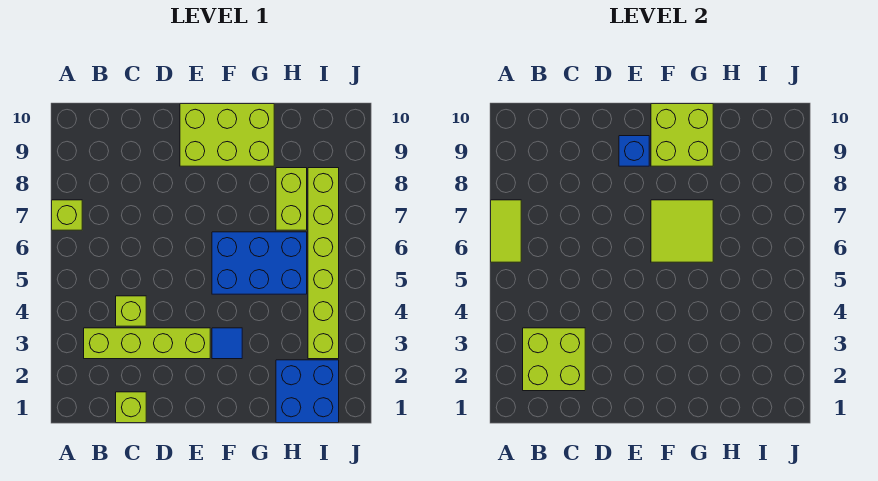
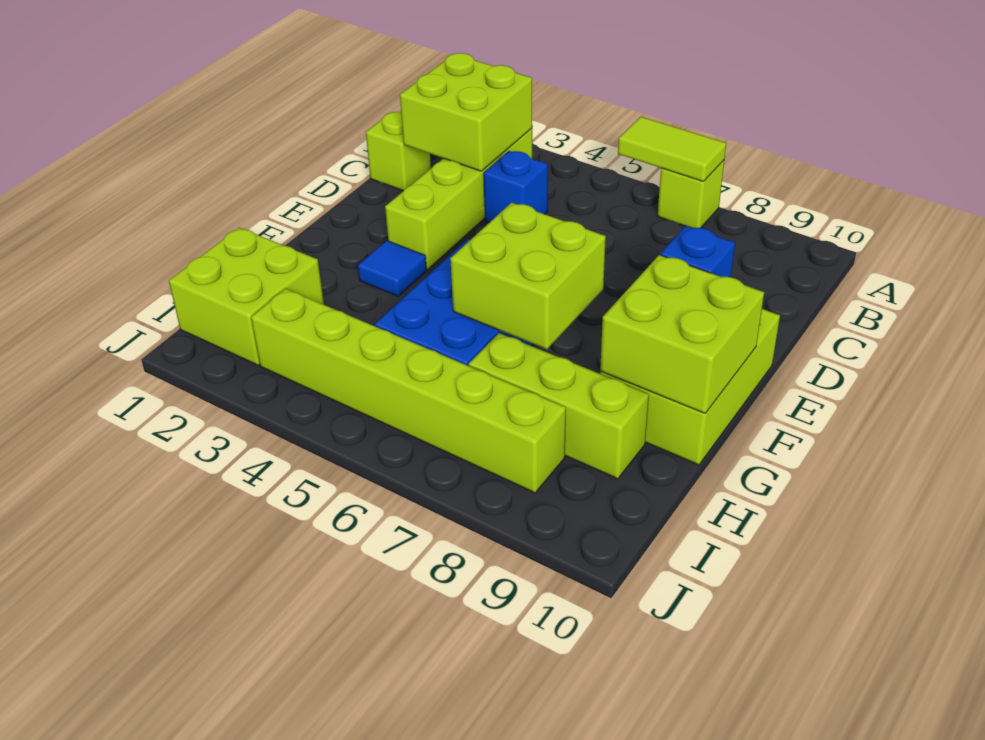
lime brick C4 level 1 -> blue brick C4 level 1
lime tile F6:G7 level 2 -> lime brick F6:G7 level 2
blue brick H1:I2 level 1 -> lime brick H1:I2 level 1
lime brick H7:H8 level 1 -> lime brick H7:H9 level 1

